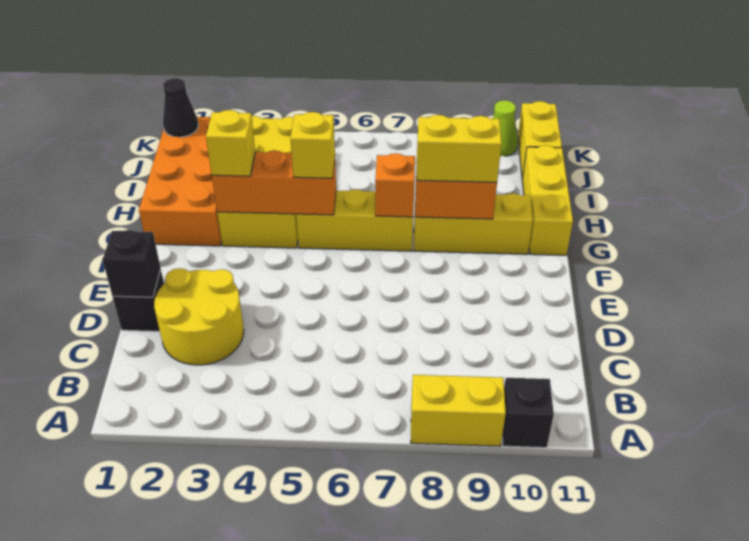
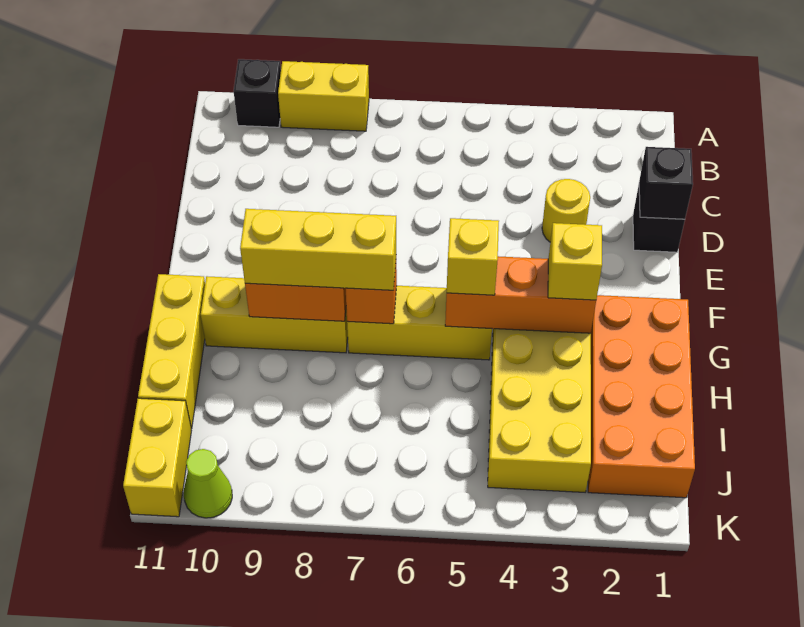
yellow round brick C2:D3 level 1 -> yellow round brick D3 level 1
yellow brick G8:G9 level 3 -> yellow brick G7:G9 level 3
black cone J1 level 2 -> none

